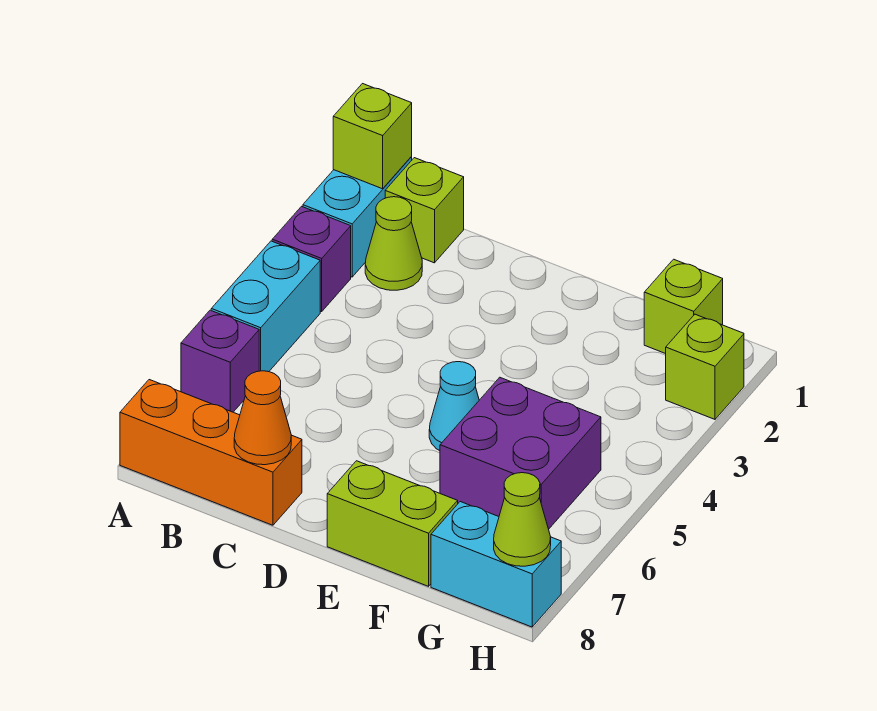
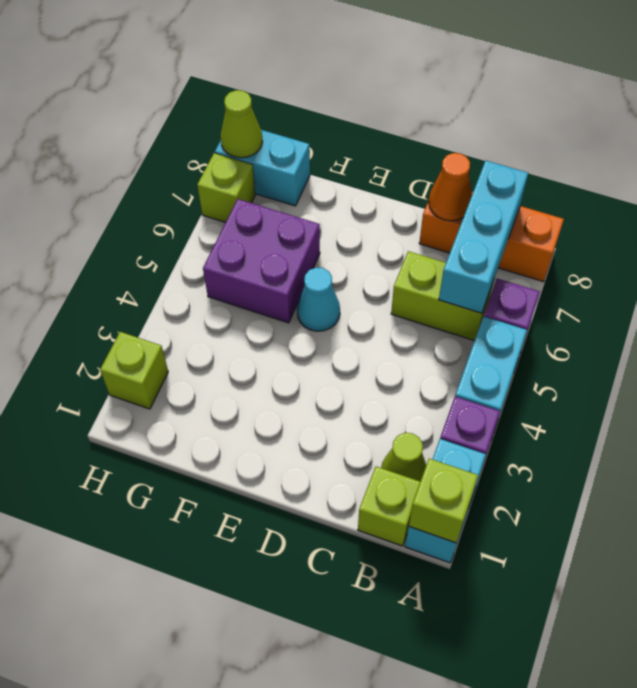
none -> cyan brick B6:B8 level 2
lime brick E8:F8 level 1 -> lime brick B6:C6 level 1
lime brick G1 level 1 -> lime brick H7 level 1

